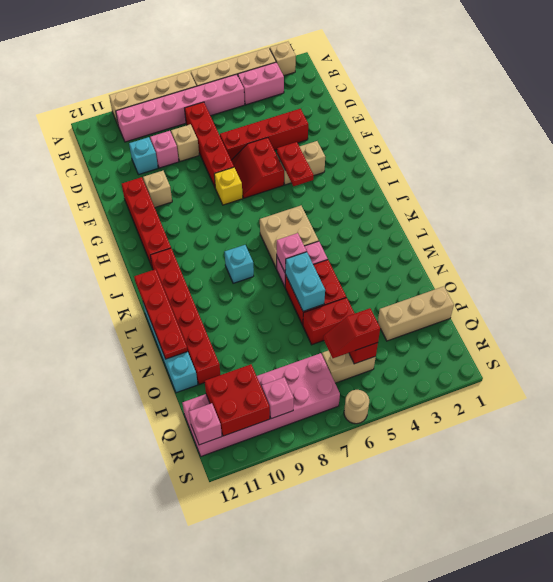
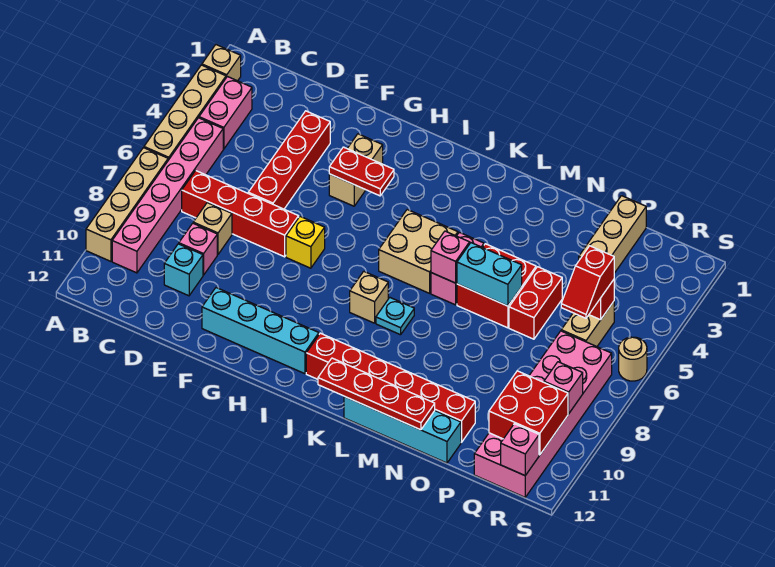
red slope F5:G6 level 1 top 5 -> none
tan brick F10 level 1 -> tan brick J8 level 1
red brick F11:I11 level 1 -> cyan brick F11:I11 level 1
cyan brick K8 level 1 -> cyan plate K8 level 1

